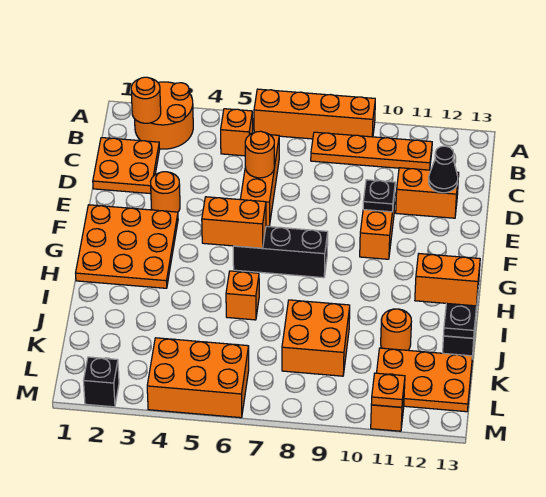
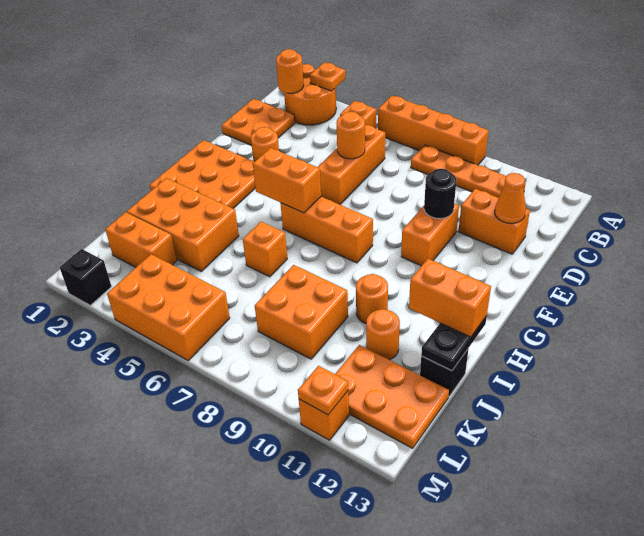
none -> orange plate A3 level 2
black cone D12 level 2 -> orange cone D12 level 2
black plate E10 level 2 -> black round brick E10 level 2
black brick G6:G8 level 1 -> orange brick G6:G8 level 1
none -> orange brick I2:J4 level 1
none -> orange round brick I10 level 1
none -> orange brick K2:K3 level 1

